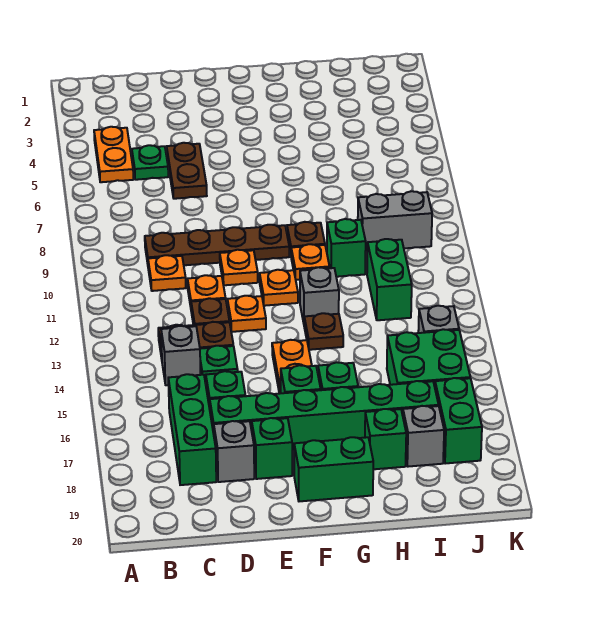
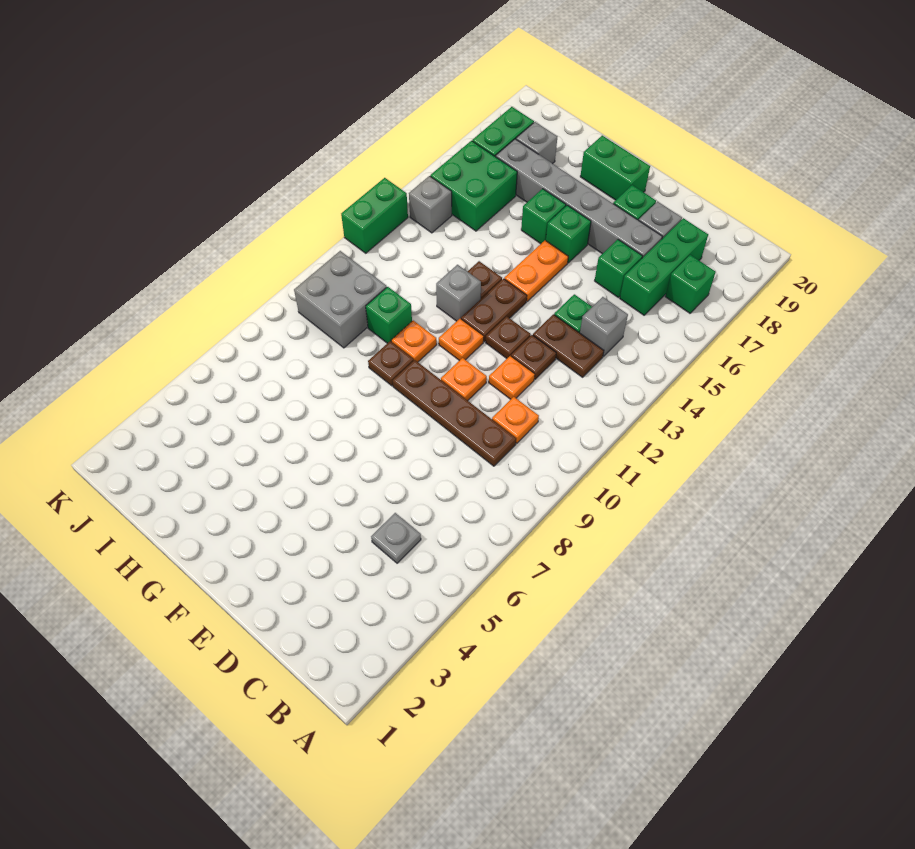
orange plate B4:B5 level 1 -> none
green plate C5 level 1 -> grey plate C5 level 1
brown plate D5:D6 level 1 -> brown plate F12:F13 level 1
green brick D17:I17 level 1 -> grey brick D17:I17 level 1
orange plate E12 level 1 -> brown plate E12 level 1
green brick H18 level 1 -> green brick B17 level 1
grey brick I9:J9 level 1 -> grey brick I9:J10 level 1
green brick I11:I12 level 1 -> green brick K12:K13 level 1

